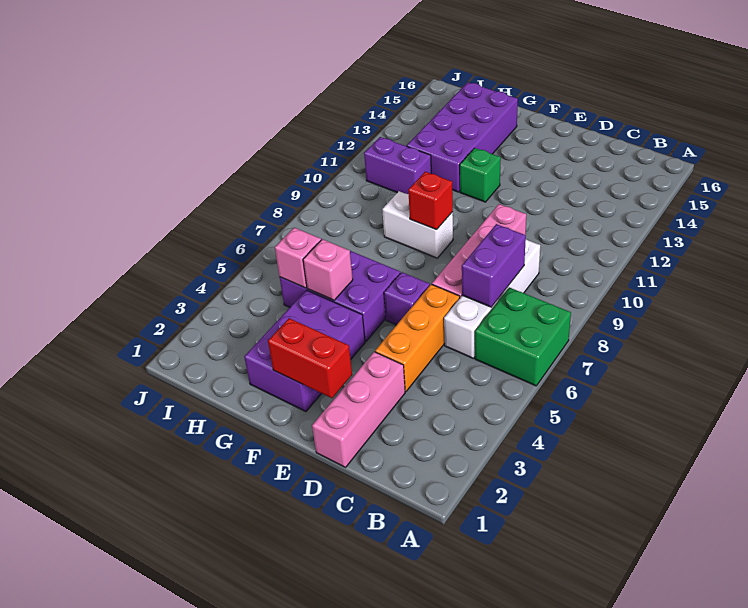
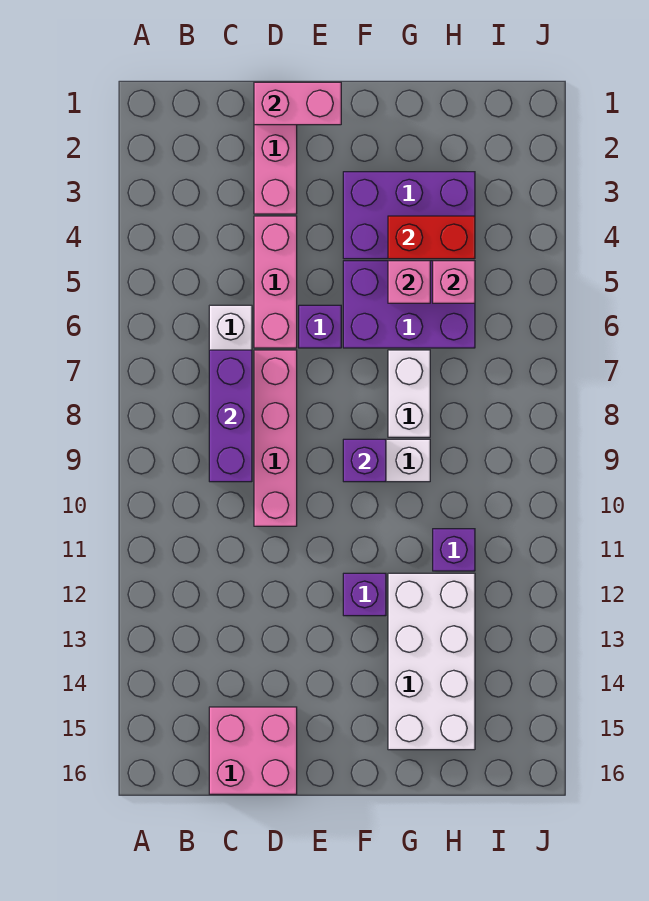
green brick A6:B7 level 1 -> none
purple brick C7:C8 level 2 -> purple brick C7:C9 level 2
none -> pink brick C15:D16 level 1
none -> pink brick D1:E1 level 2
orange brick D4:D6 level 1 -> pink brick D4:D6 level 1
red brick E2:F2 level 2 -> red brick G4:H4 level 2
purple brick F2:G4 level 1 -> purple brick F3:H4 level 1
red brick F9 level 2 -> purple brick F9 level 2
green brick F12 level 1 -> purple brick F12 level 1
none -> white brick G7:G8 level 1
purple brick G12:H15 level 1 -> white brick G12:H15 level 1
purple brick H11:I11 level 1 -> purple brick H11 level 1

